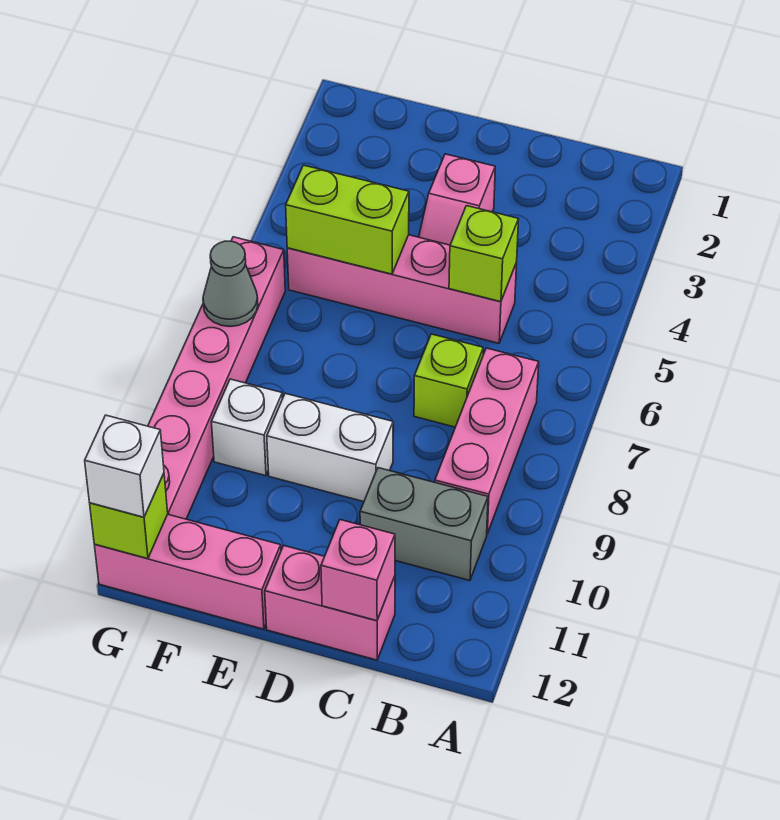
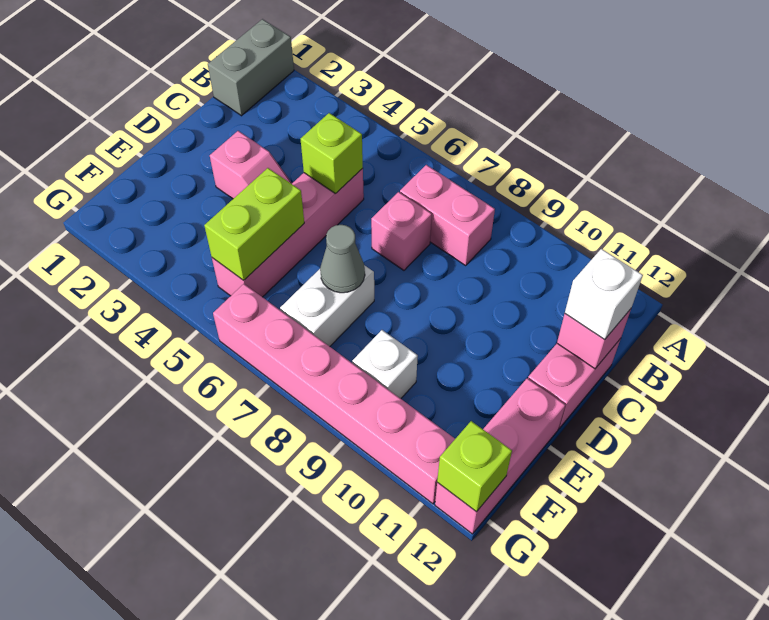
pink brick B7:B9 level 1 -> pink brick B7:B8 level 1
grey brick B10:C10 level 1 -> grey brick A1:B1 level 1
lime brick C7 level 1 -> pink brick C7 level 1
white brick D9:E9 level 1 -> white brick E7:F7 level 1
grey cone G7 level 2 -> grey cone E7 level 2
white brick G12 level 3 -> white brick C12 level 3

